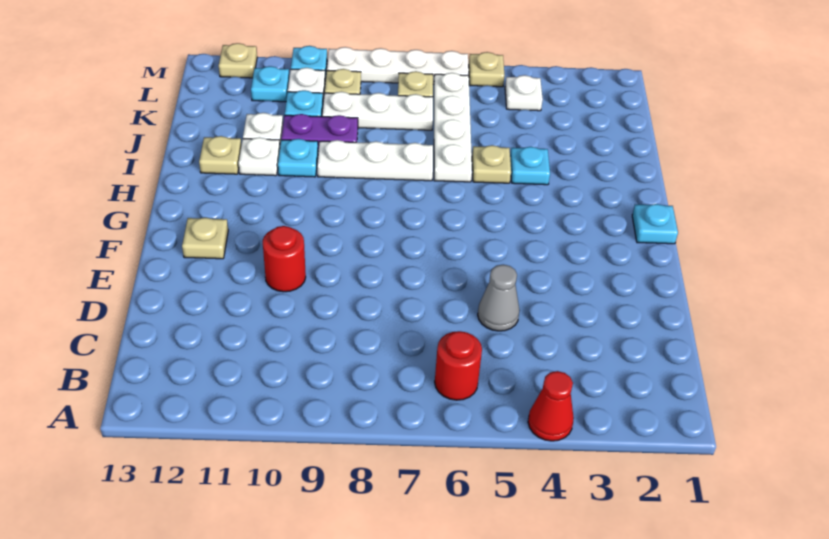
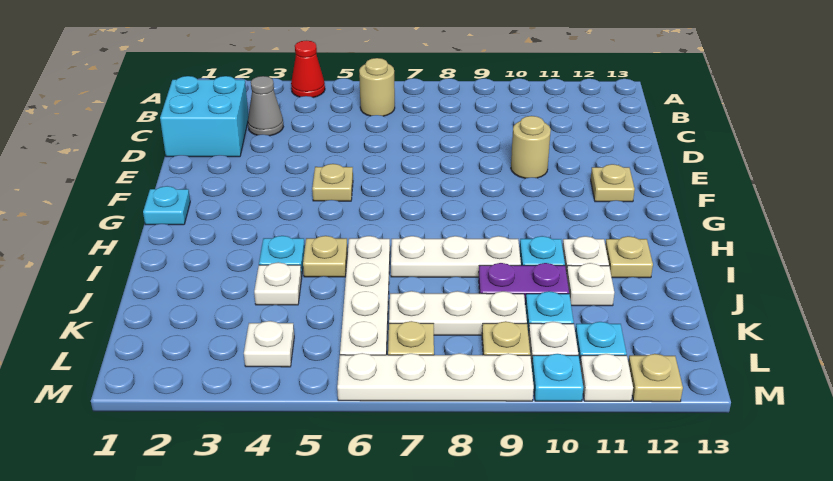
red round brick B6 level 1 -> tan round brick B6 level 1
none -> cyan brick C1:D2 level 1
grey cone D5 level 1 -> grey cone C3 level 1
red round brick E10 level 1 -> tan round brick E10 level 1
none -> white plate J4 level 1
tan plate M5 level 1 -> tan plate F5 level 1
none -> white plate M11 level 1

